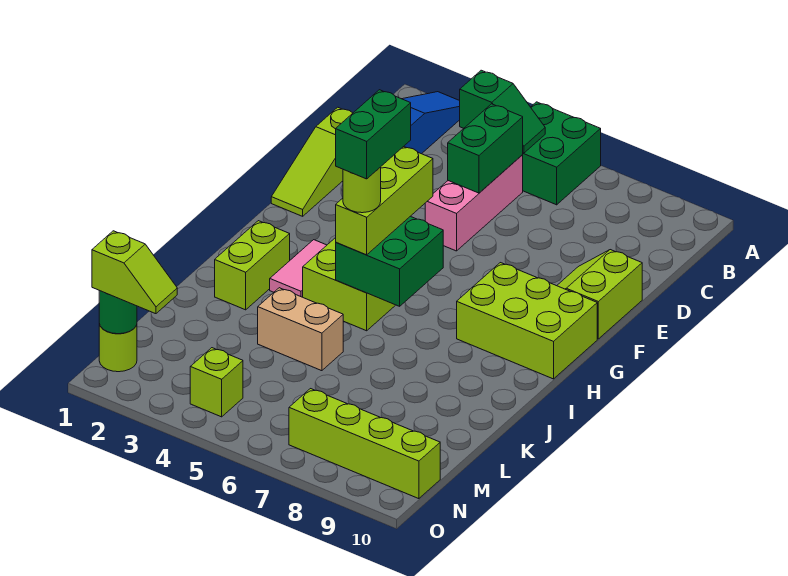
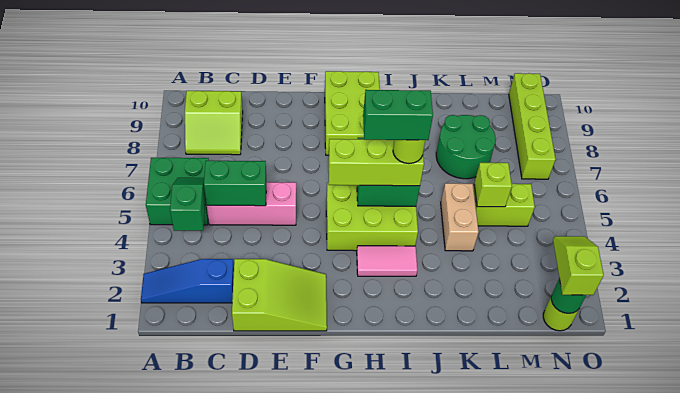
lime slope D1:F1 level 1 top D -> lime slope D1:F2 level 1 top D
lime slope E9:F10 level 1 top 10 -> lime slope B8:C9 level 1 top 9
lime brick I2:J2 level 1 -> lime brick L5:M5 level 1
none -> green round brick K7:L8 level 1
lime brick N4 level 1 -> lime brick L5 level 2

